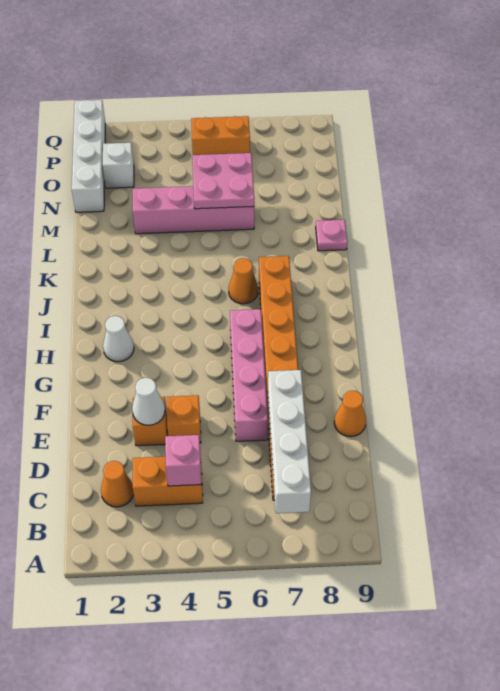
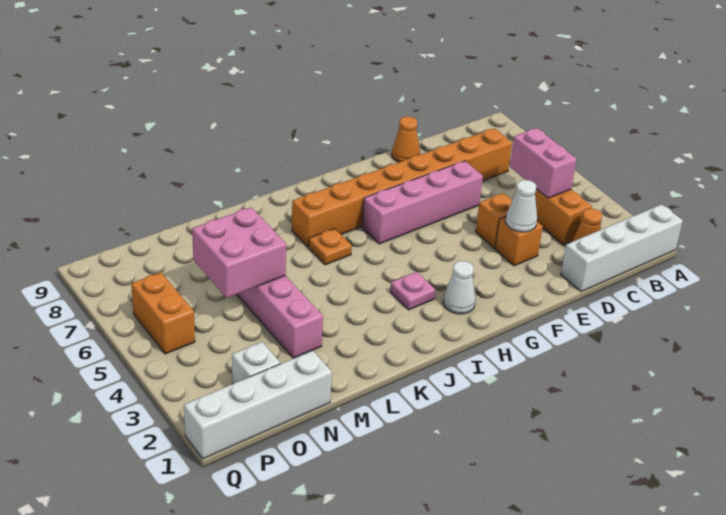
white brick B7:E7 level 2 -> white brick A1:D1 level 1
pink brick C4 level 2 -> pink brick C4:C5 level 2
orange cone J6 level 1 -> orange plate J6 level 1
pink plate L9 level 1 -> pink plate I3 level 1
pink plate M5:N6 level 2 -> pink brick M5:N6 level 2

